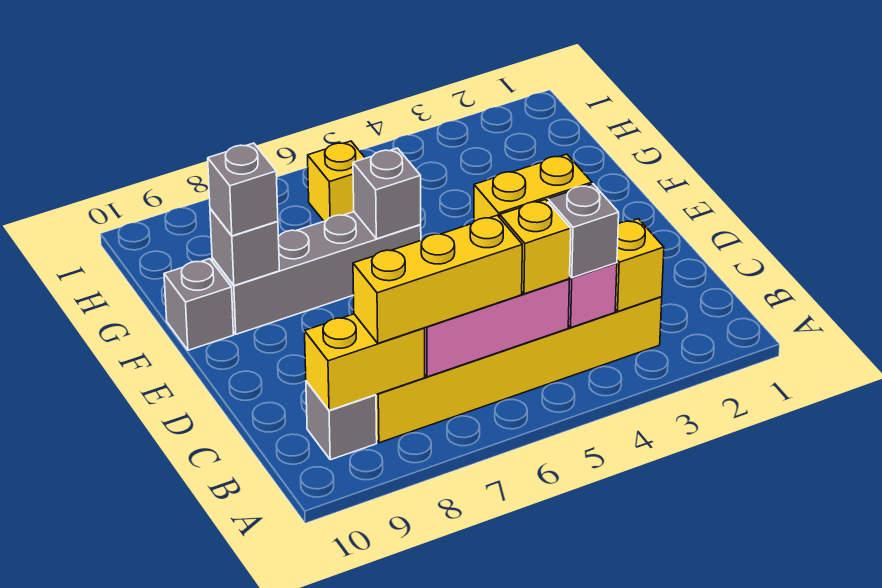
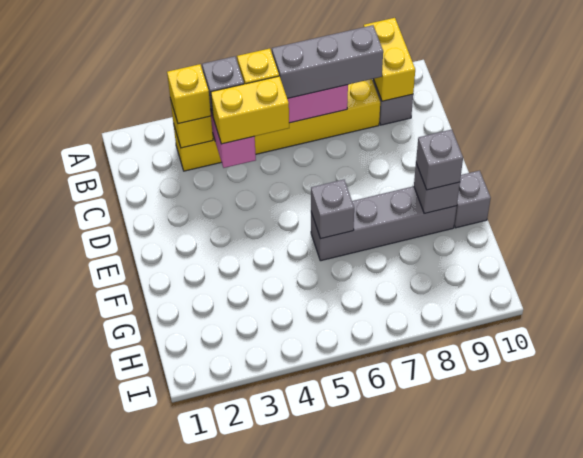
yellow brick B6:B8 level 3 -> grey brick B6:B8 level 3
yellow brick B8:B9 level 2 -> yellow brick A9:B9 level 2
yellow brick H6 level 1 -> yellow brick B3 level 3

